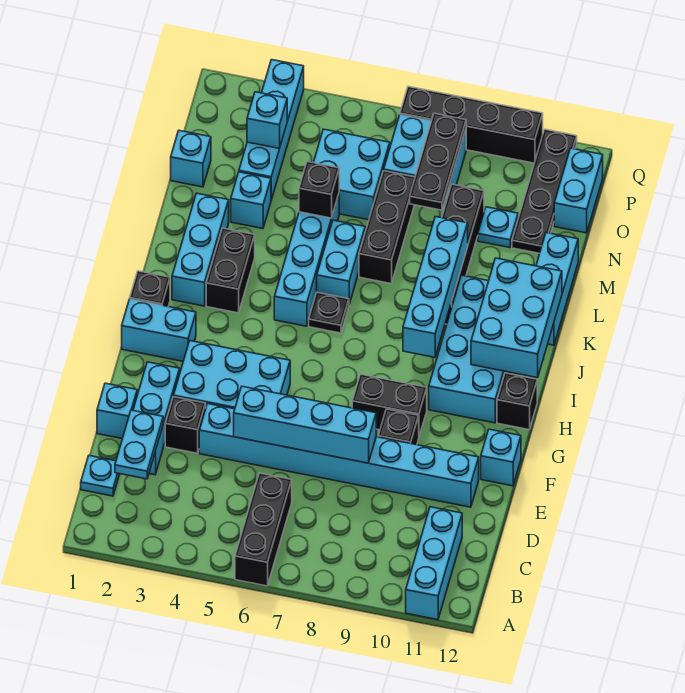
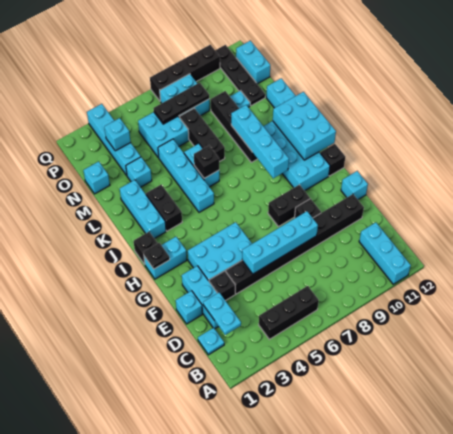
black brick A6:C6 level 1 -> black brick B4:B6 level 1
cyan brick E4:E11 level 1 -> black brick E4:E11 level 1
black plate J6 level 1 -> black plate H1 level 2
black brick M5 level 2 -> black brick K6 level 2
black plate N8:P8 level 2 -> black plate O6:O8 level 2

